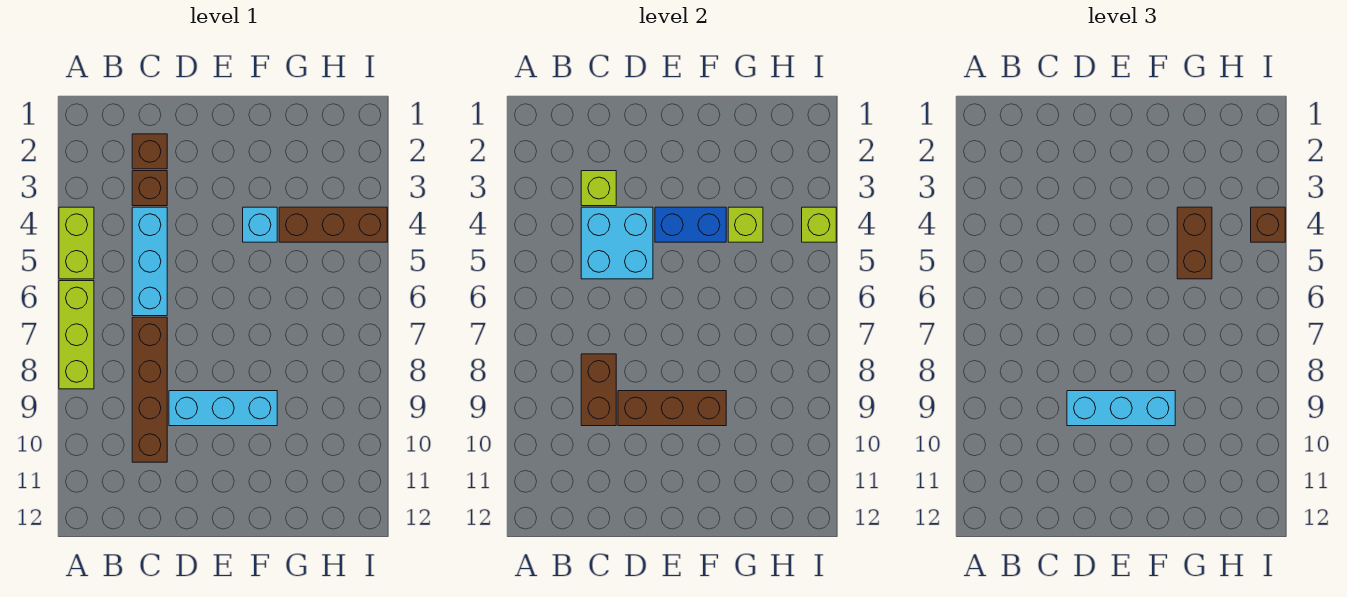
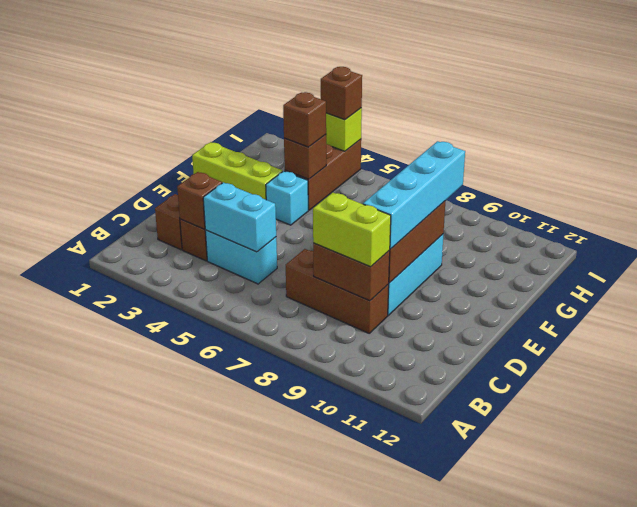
lime brick A4:A5 level 1 -> lime brick C8:C9 level 3
lime brick A6:A8 level 1 -> lime brick F1:F3 level 1
lime brick C3 level 2 -> brown brick C3 level 2
cyan brick C4:C6 level 1 -> cyan brick C4:C5 level 1
cyan brick C4:D5 level 2 -> cyan brick C4:C5 level 2
brown brick C7:C10 level 1 -> brown brick C7:C9 level 1
cyan brick D9:F9 level 3 -> cyan brick D9:G9 level 3
blue brick E4:F4 level 2 -> none
lime brick G4 level 2 -> brown brick G4 level 2
brown brick G4:G5 level 3 -> brown brick G4 level 3

